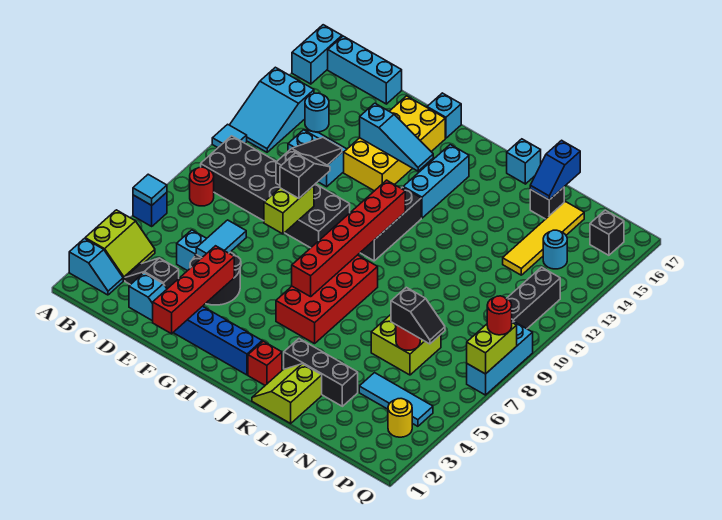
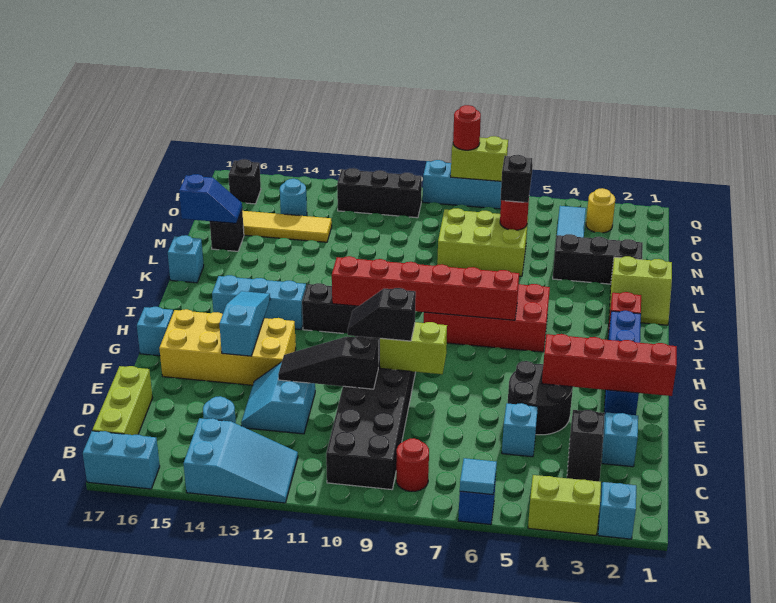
cyan tile A11 level 1 -> none
cyan brick B17:D17 level 1 -> lime brick B17:D17 level 1
cyan tile E5:E6 level 2 -> none
black brick K3:M3 level 1 -> black brick M2:M4 level 1
lime brick M6:N7 level 1 -> lime brick M6:N8 level 1

